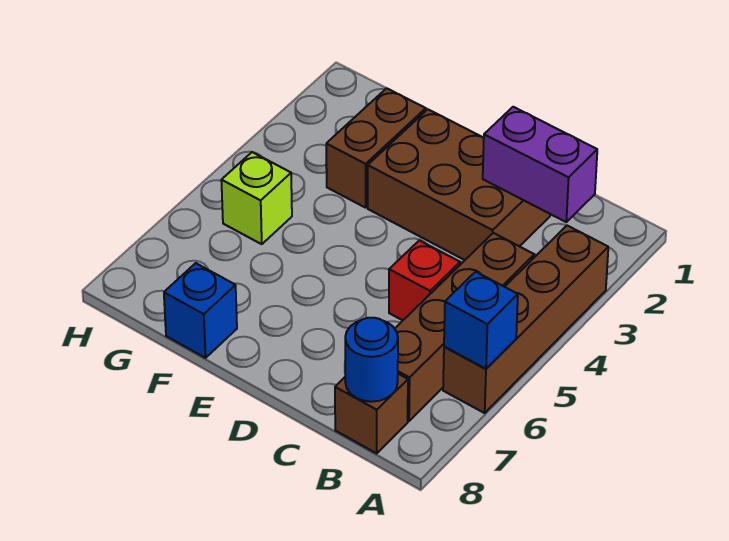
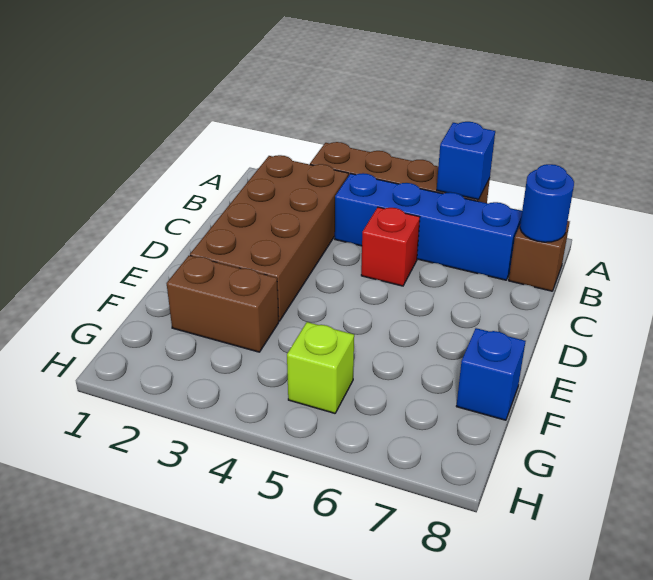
purple brick B2:C2 level 2 -> none
brown brick B4:B7 level 1 -> blue brick B4:B7 level 1
brown brick C2:E3 level 1 -> brown brick B2:E3 level 1

